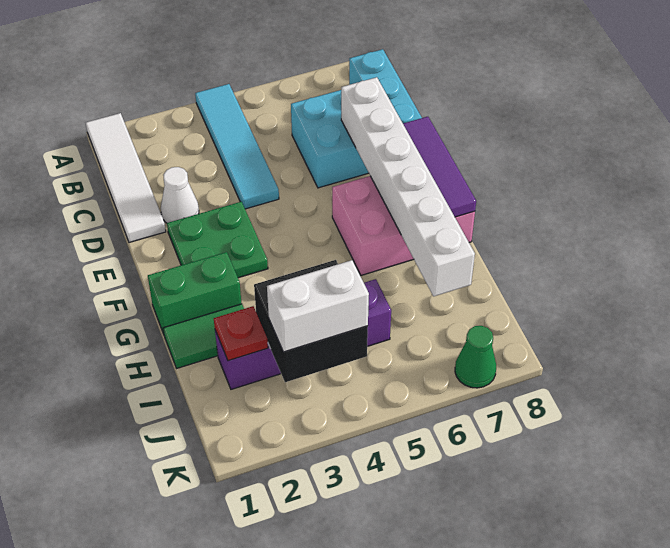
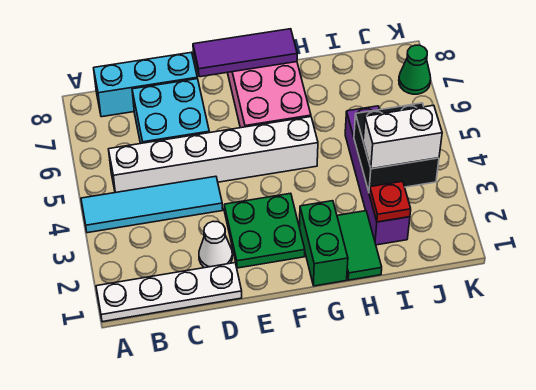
white tile A1:D1 level 1 -> white plate A1:D1 level 1
white brick D7:I7 level 2 -> white brick B5:G5 level 1
white brick J3:J4 level 3 -> white brick I3:J3 level 3

